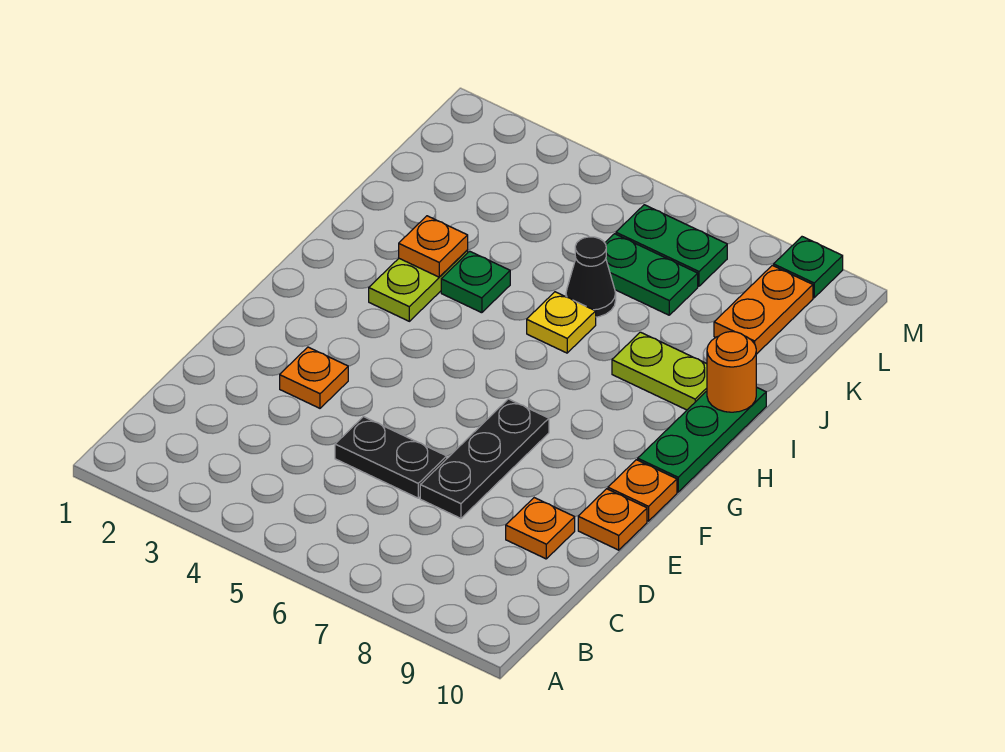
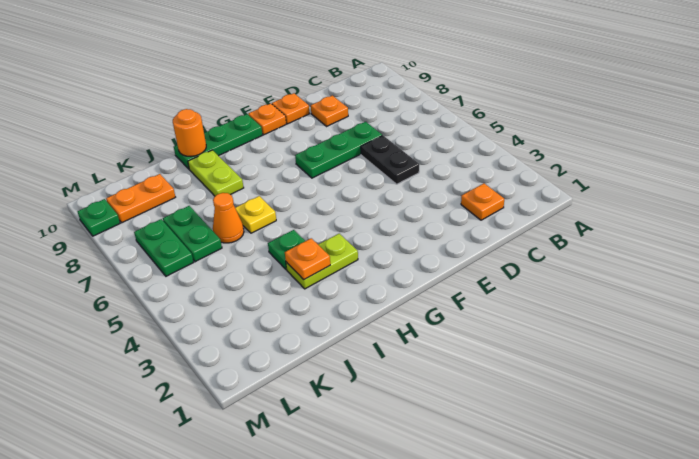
black plate D7:F7 level 1 -> green plate D7:F7 level 1
orange plate E3 level 1 -> orange plate C2 level 1
black cone J6 level 1 -> orange cone J6 level 1

